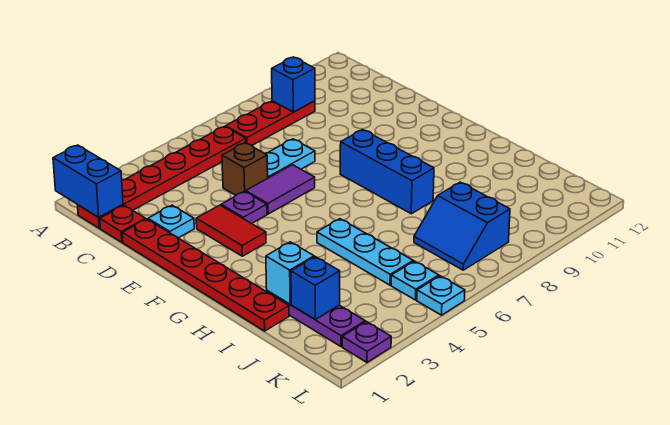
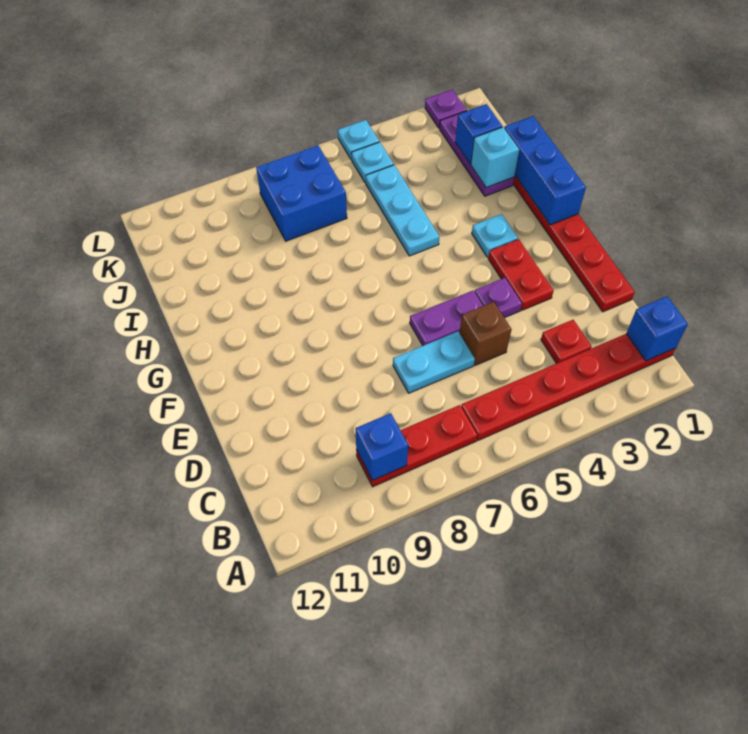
blue brick A1:B1 level 2 -> blue brick B1 level 2
red plate C1 level 1 -> red plate C3 level 1
cyan plate D2 level 1 -> cyan plate G3 level 1
red tile E3:F3 level 1 -> red plate E3:F3 level 1
purple tile E5:E6 level 1 -> purple plate E5:E6 level 1
blue brick F8:H8 level 1 -> blue brick G1:I1 level 2
blue slope J7:K8 level 1 top 8 -> blue brick J7:K8 level 1

